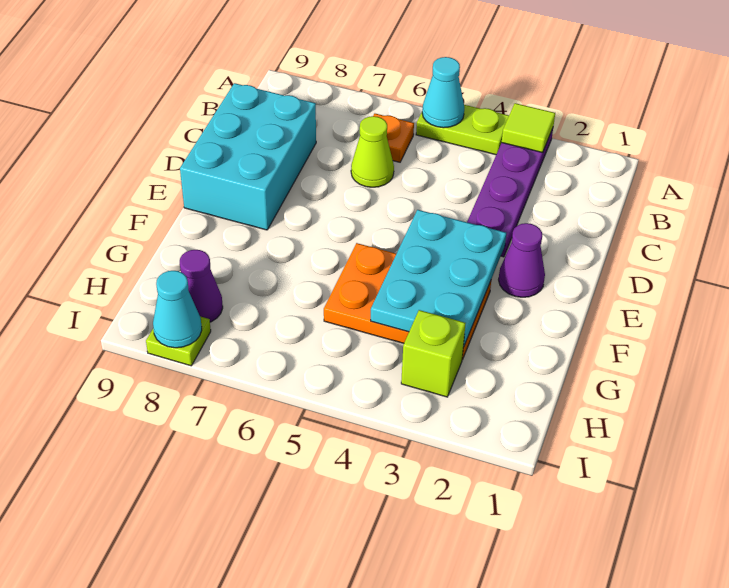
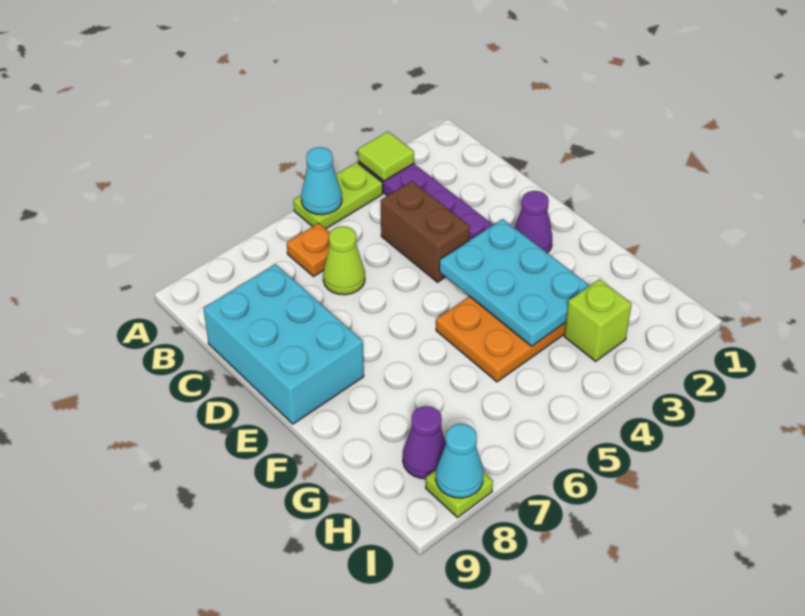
none -> brown brick C4:D4 level 1

